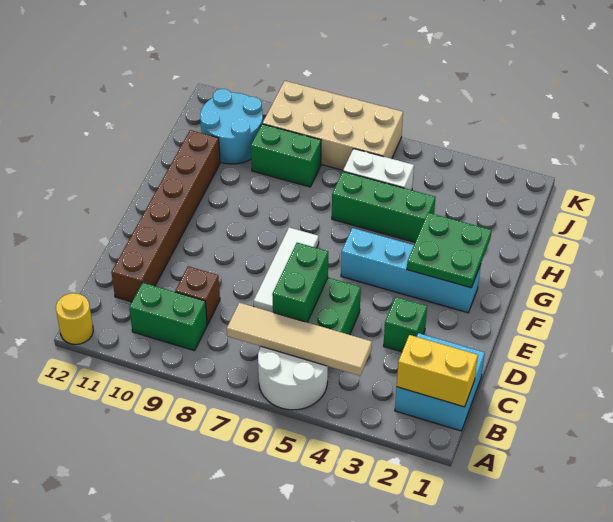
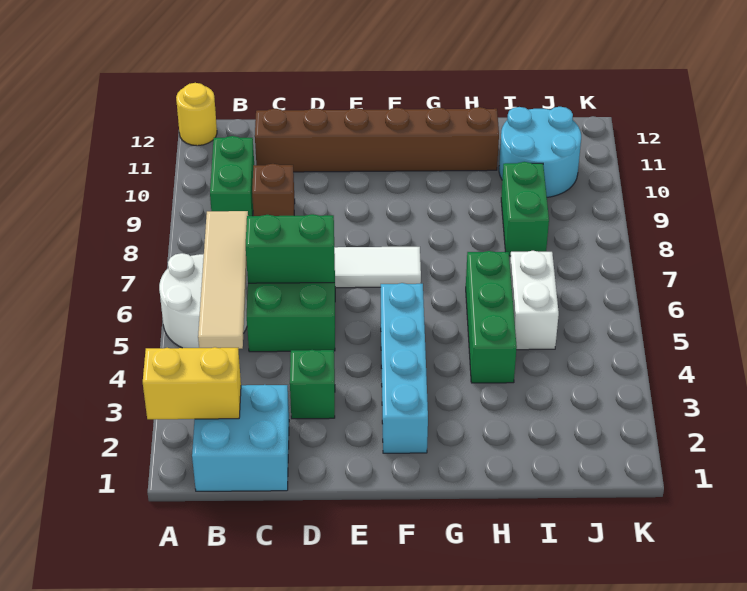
yellow brick B1:B2 level 2 -> yellow brick A2:B2 level 2
green plate F2:G3 level 2 -> none
tan brick J6:K9 level 1 -> none

